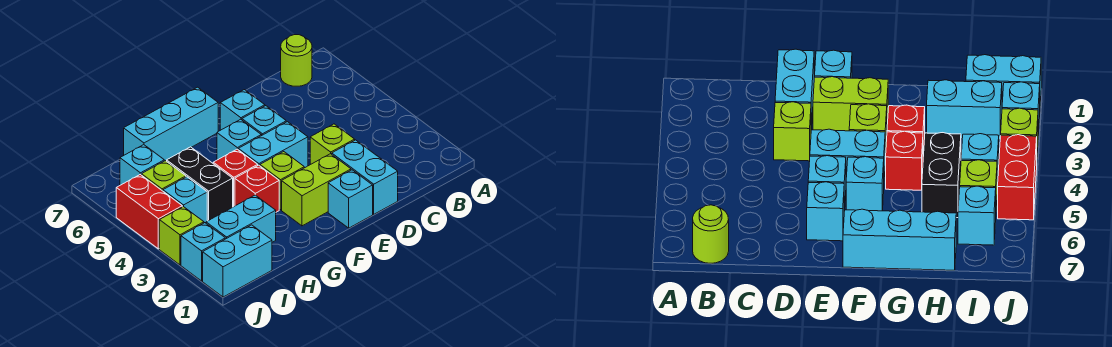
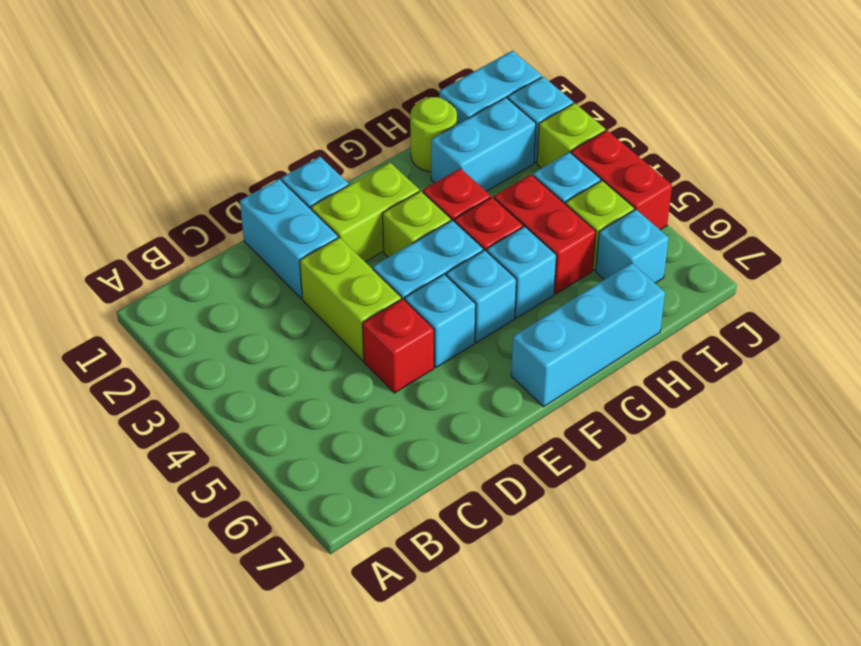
lime round brick B7 level 1 -> lime round brick H1 level 1
lime brick D3 level 1 -> lime brick D3:D4 level 1
none -> red brick D5 level 1
cyan brick E6 level 1 -> cyan brick G5 level 1
black brick H4:H5 level 1 -> red brick H4:H5 level 1

